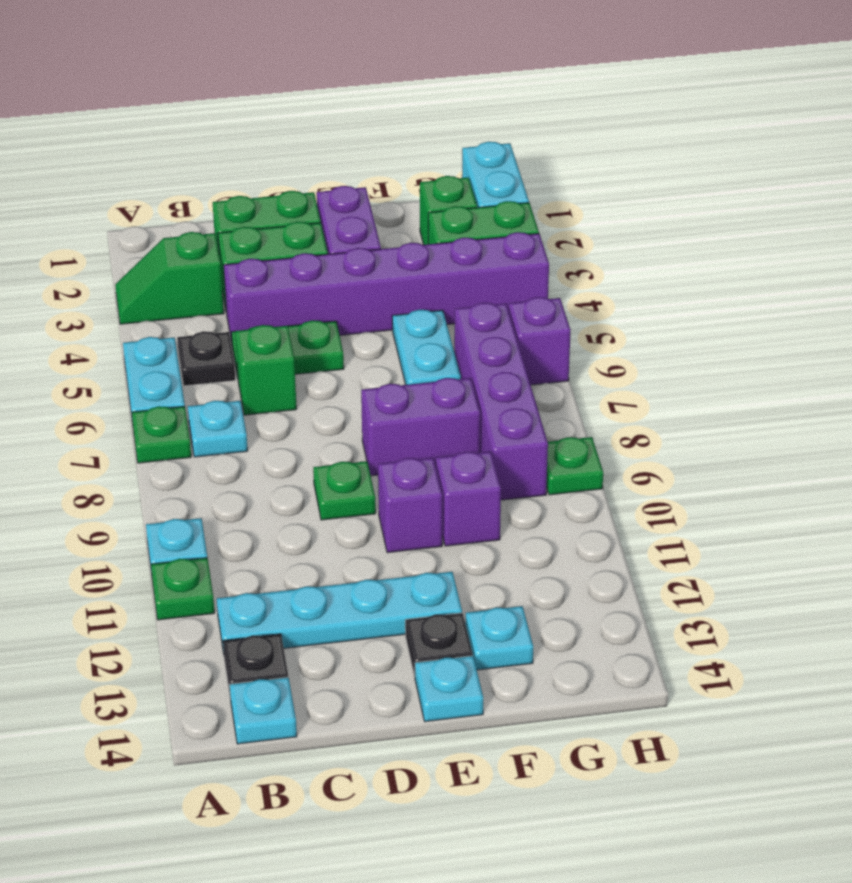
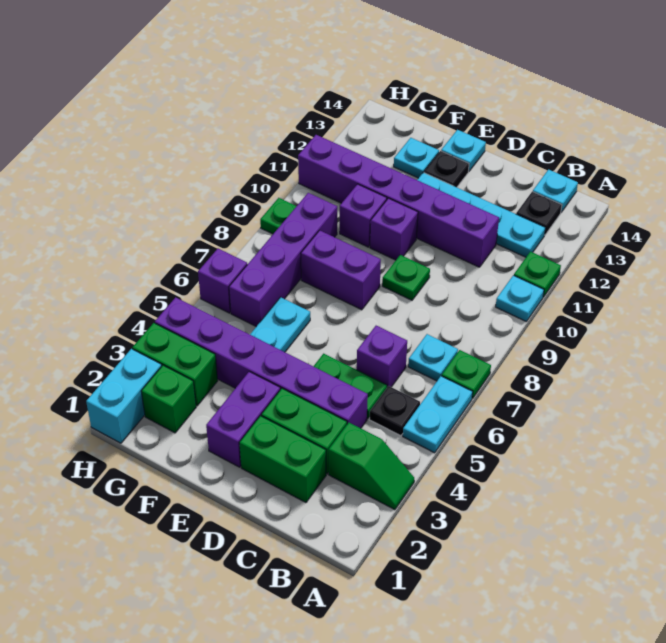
green brick C6 level 1 -> purple brick C6 level 1
none -> purple brick C11:H11 level 1

